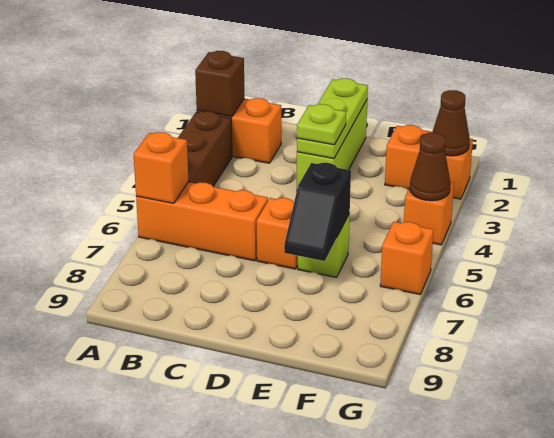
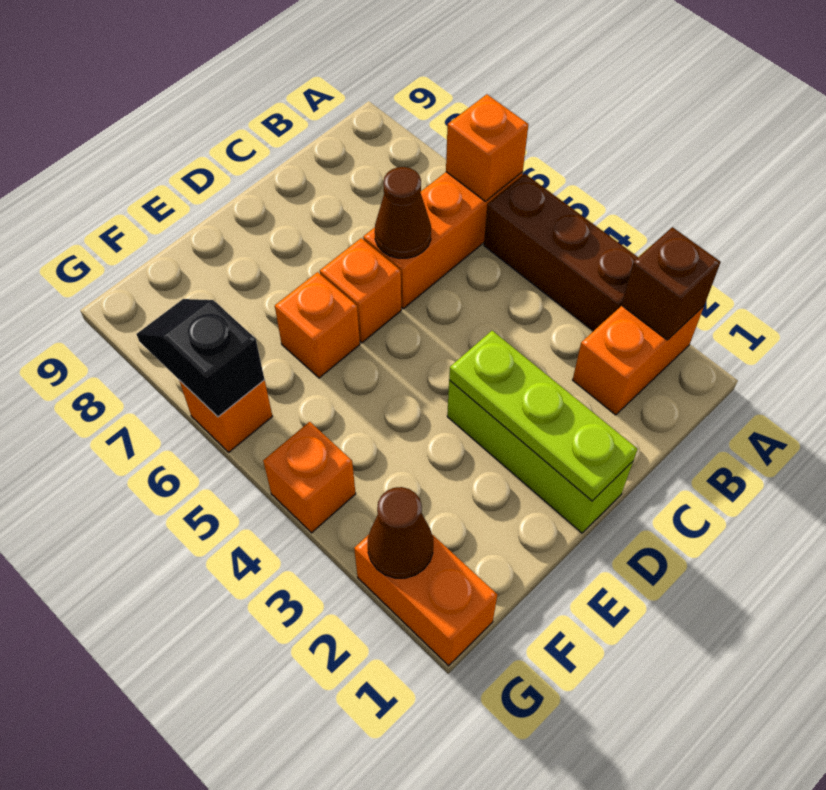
lime plate D3 level 3 -> none
lime brick E6 level 1 -> orange brick E6 level 1
black slope E6:E7 level 2 top 6 -> black slope G6:G7 level 2 top 6
orange brick F2:G2 level 1 -> orange brick G1:G2 level 1
brown cone G4 level 2 -> brown cone C6 level 2

